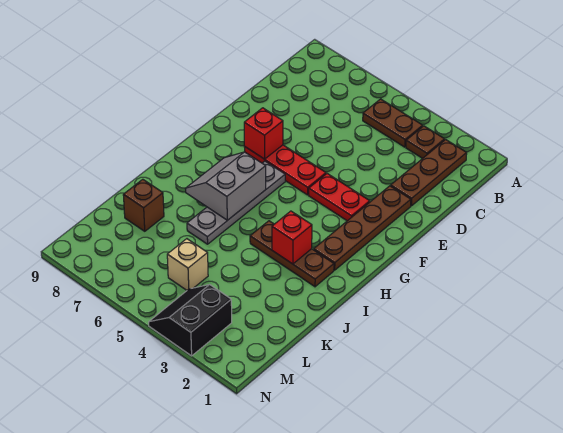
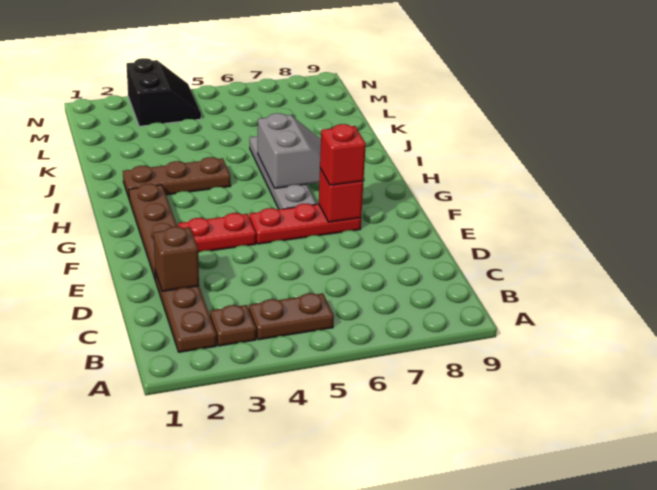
red brick I3 level 2 -> red brick F7 level 3
brown brick K8 level 1 -> brown brick D2 level 2
tan brick L5 level 1 -> none

